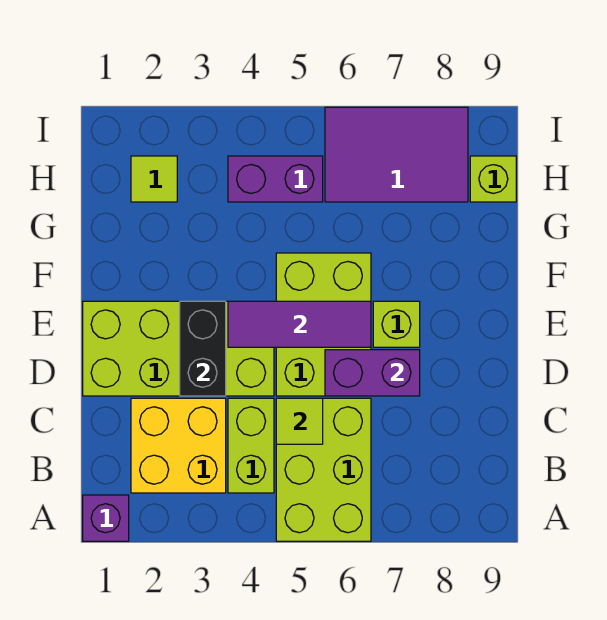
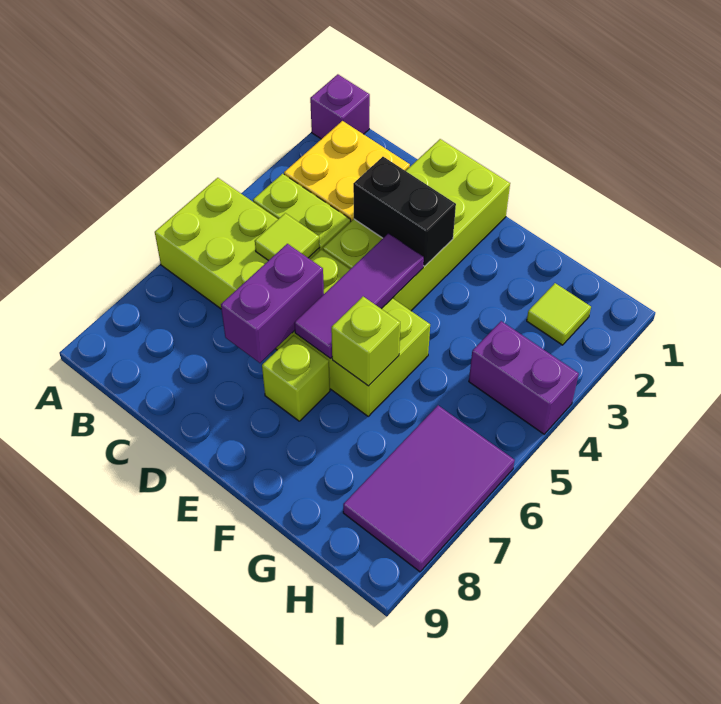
purple brick H4:H5 level 1 -> purple brick H4:I4 level 1
lime brick H9 level 1 -> lime brick F6 level 2

